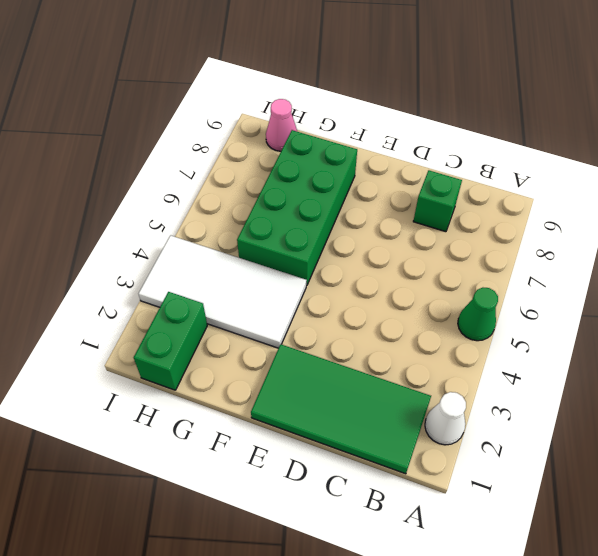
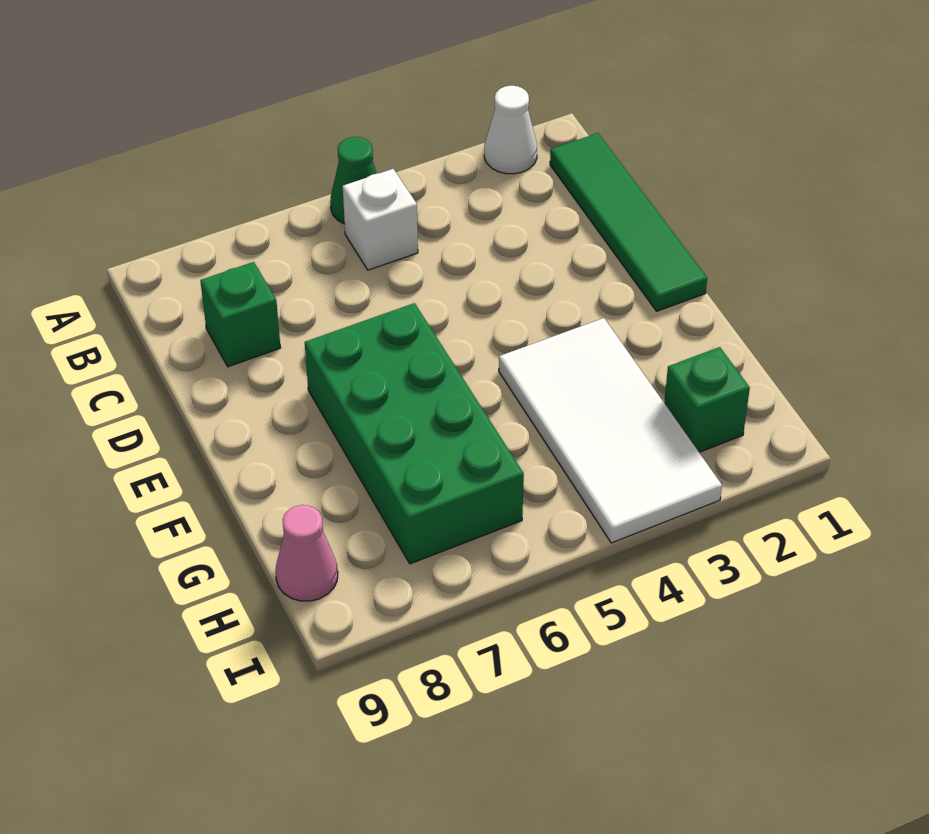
green tile B1:E2 level 1 -> green tile B1:E1 level 1
none -> white brick B5 level 1
green brick F5:G8 level 1 -> green brick E6:H7 level 1
green brick H1:H2 level 1 -> green brick H2 level 1

